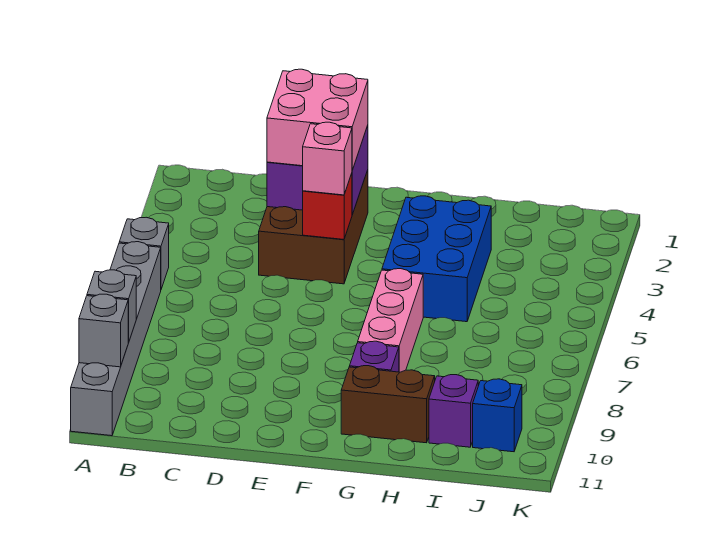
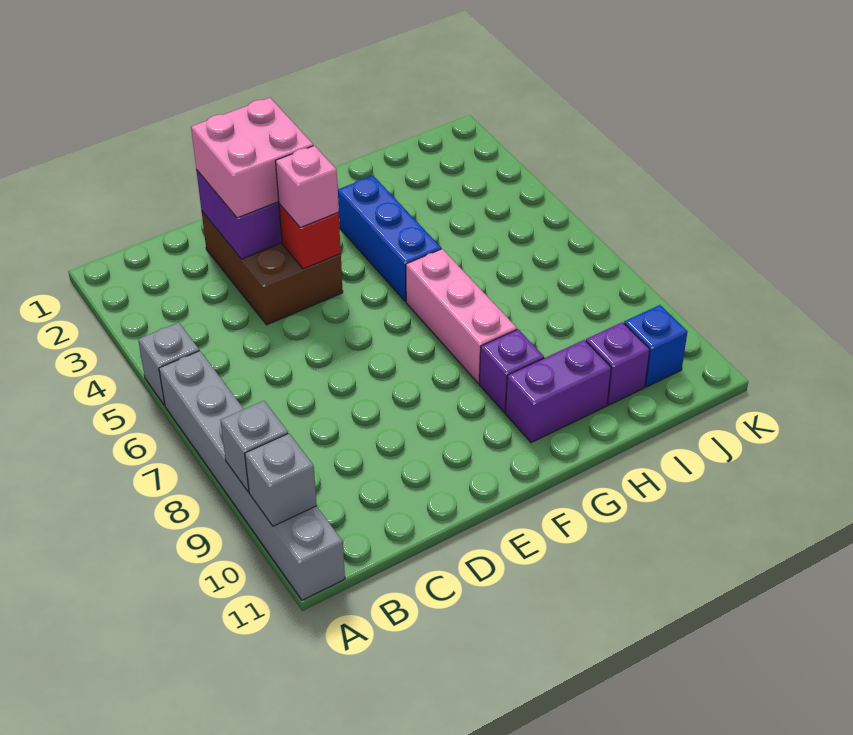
blue brick G3:H5 level 1 -> blue brick G3:G5 level 1
brown brick G10:H10 level 1 -> purple brick G10:H10 level 1

